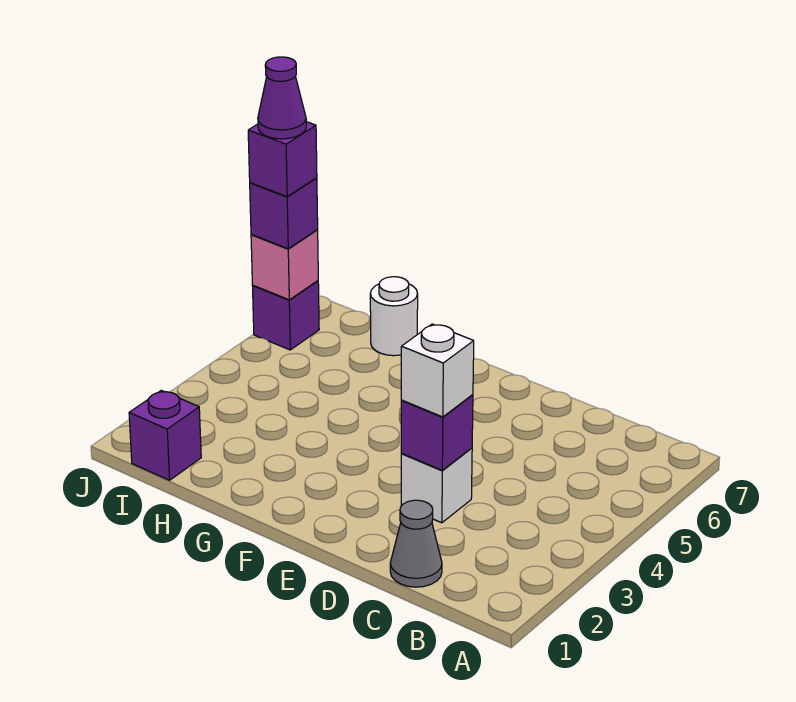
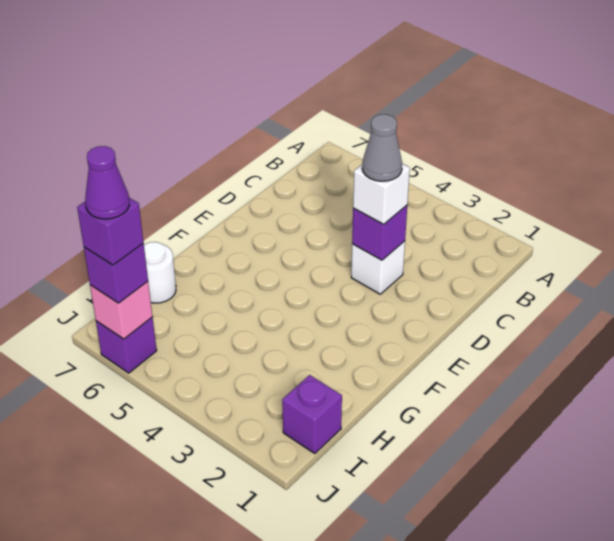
grey cone C1 level 1 -> grey cone D3 level 4

